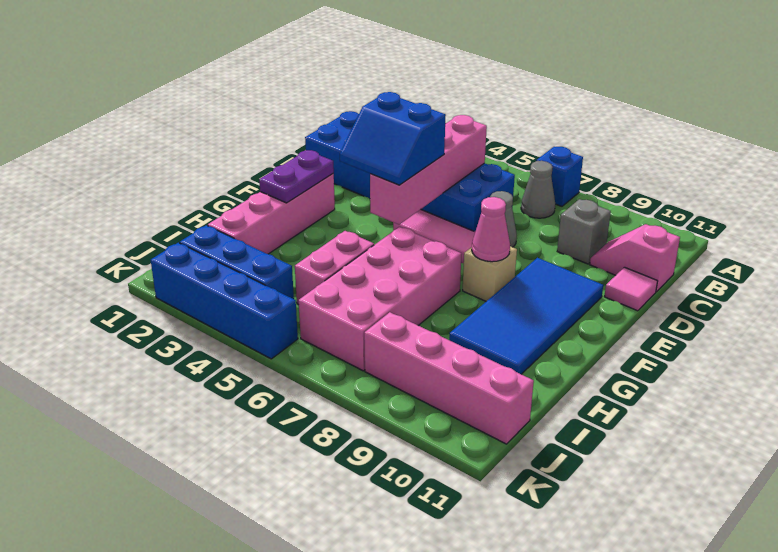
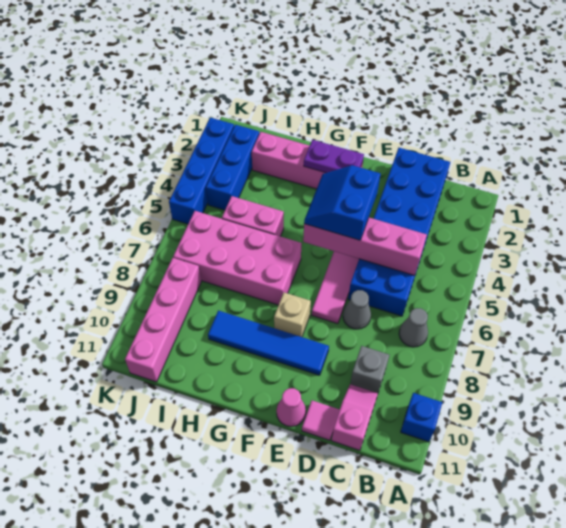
blue brick A7 level 1 -> blue brick A10 level 1
blue tile E9:H10 level 1 -> blue tile E9:H9 level 1
pink cone F8 level 2 -> pink cone E11 level 1

